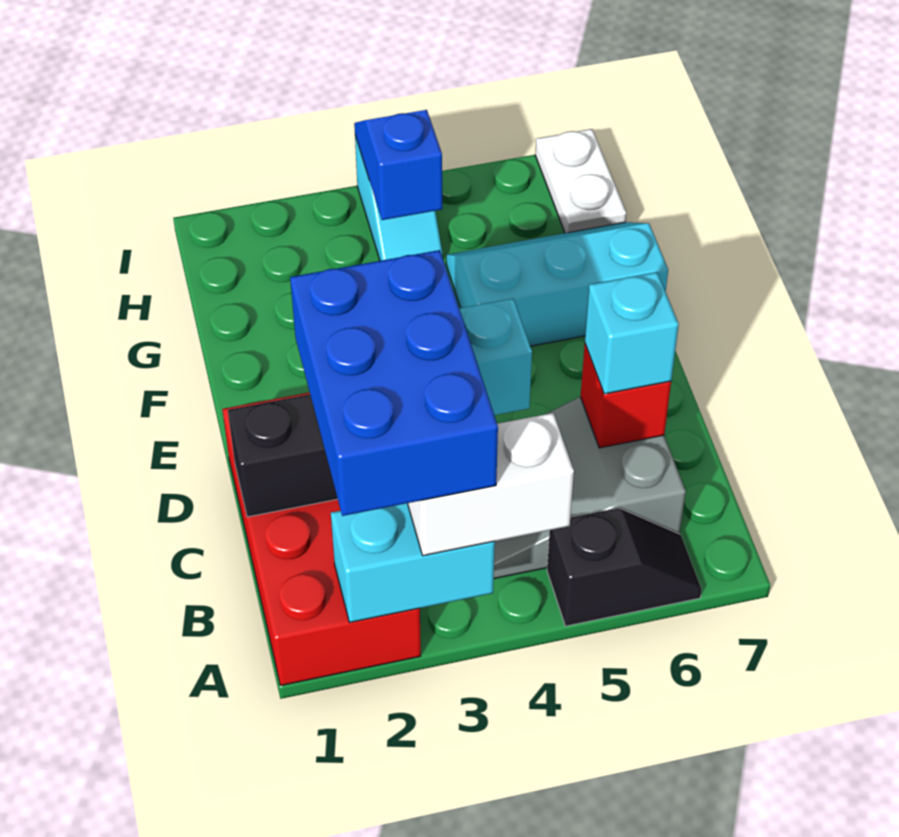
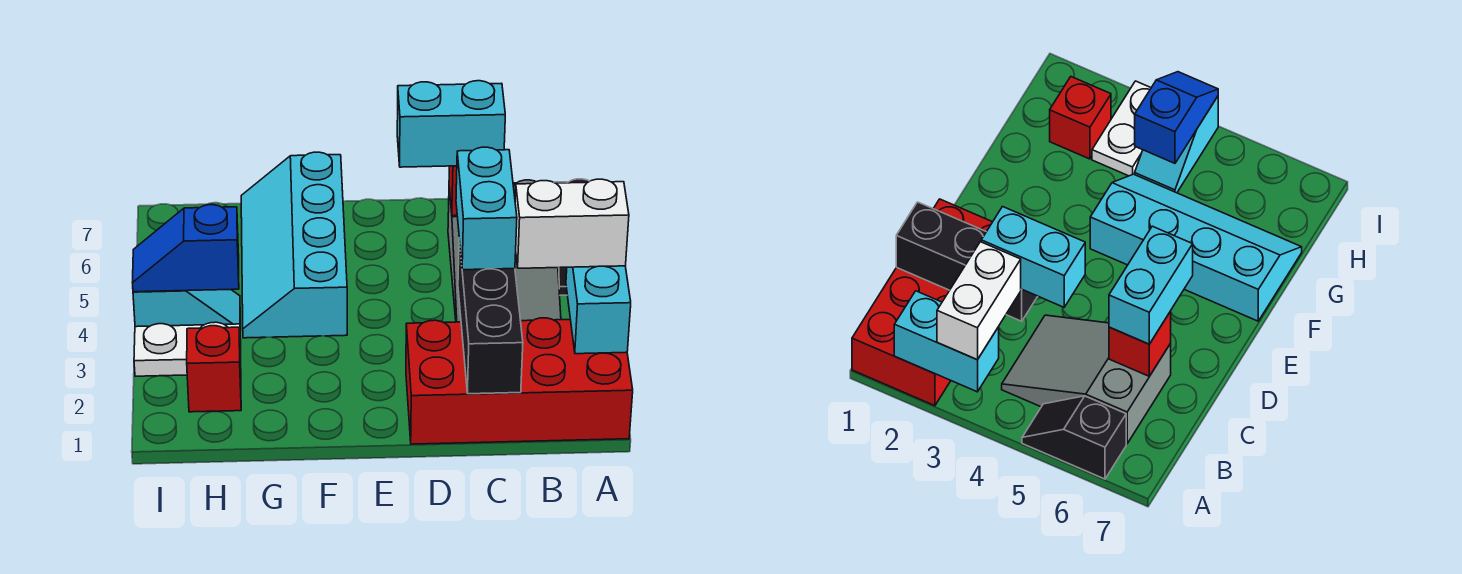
blue brick A2:C3 level 4 -> none
white brick A3:A4 level 3 -> white brick A3:B3 level 3
black slope A5:A6 level 1 top 5 -> black slope A5:A6 level 1 top 6
cyan brick C6 level 3 -> cyan brick C6:D6 level 3
cyan slope F5:G7 level 1 top F -> cyan slope F4:G7 level 1 top F
none -> red brick H2 level 1
white plate H7:I7 level 1 -> white plate H3:I3 level 1

